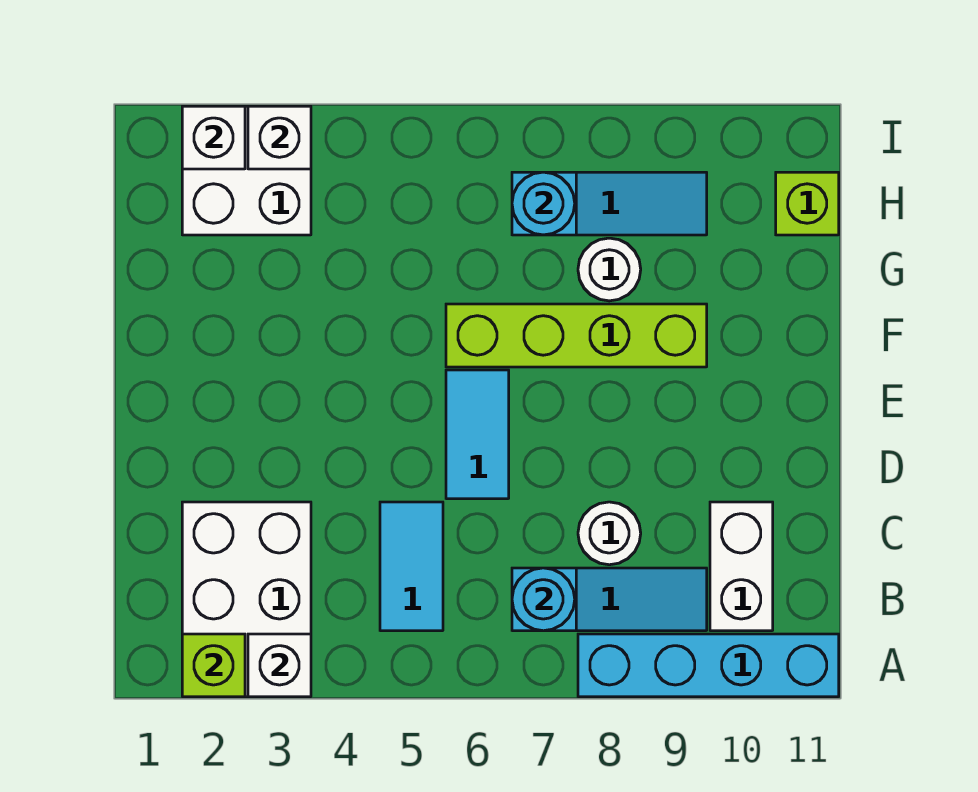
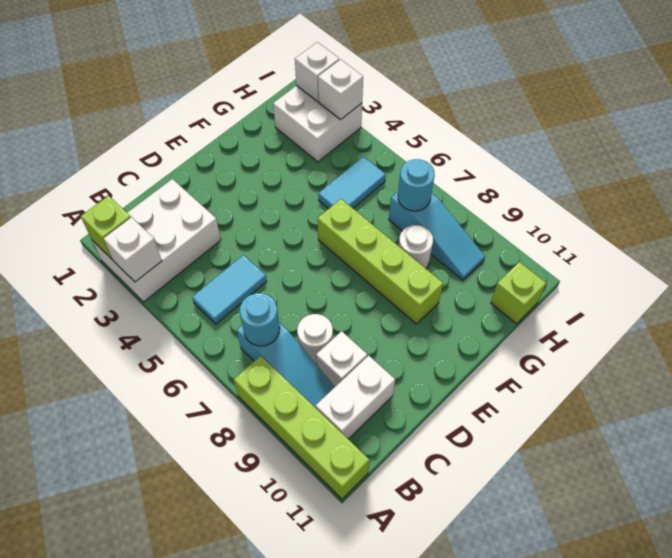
cyan brick A8:A11 level 1 -> lime brick A8:A11 level 1
none -> white brick C9 level 1
cyan tile D6:E6 level 1 -> cyan tile G5:H5 level 1

